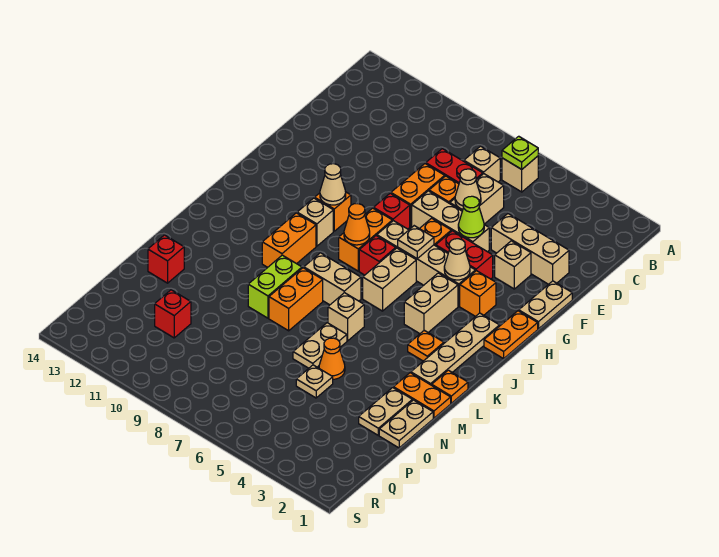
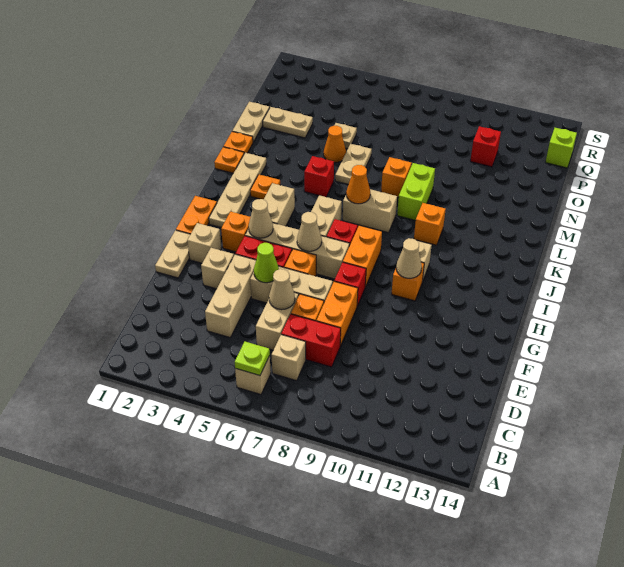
tan brick E2:E4 level 1 -> tan brick D4:F4 level 1
tan plate H6 level 2 -> tan cone H6 level 2
orange cone I8 level 2 -> orange cone K7 level 2
orange brick J10:K10 level 1 -> orange brick K10 level 1
tan brick L6 level 1 -> tan brick G2 level 1
orange brick L8:M8 level 1 -> orange brick M8 level 1
orange plate M1:M2 level 1 -> orange plate M1 level 1
tan plate N2:O2 level 1 -> tan plate O2:O3 level 1
red brick N13 level 1 -> red brick L5 level 1
none -> lime brick Q14 level 1

